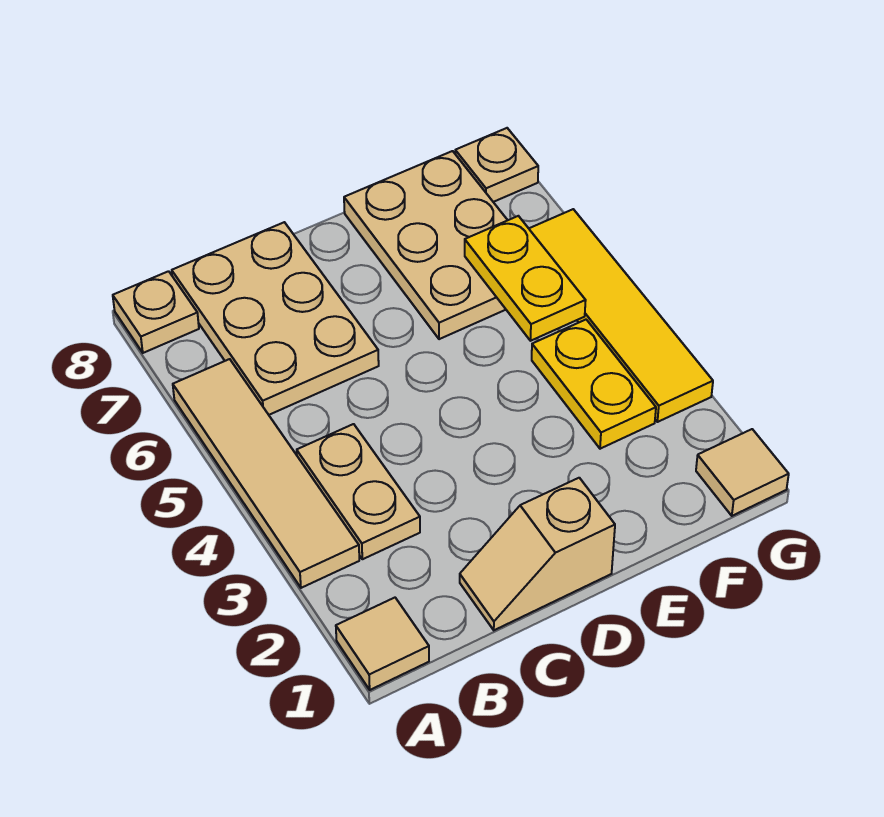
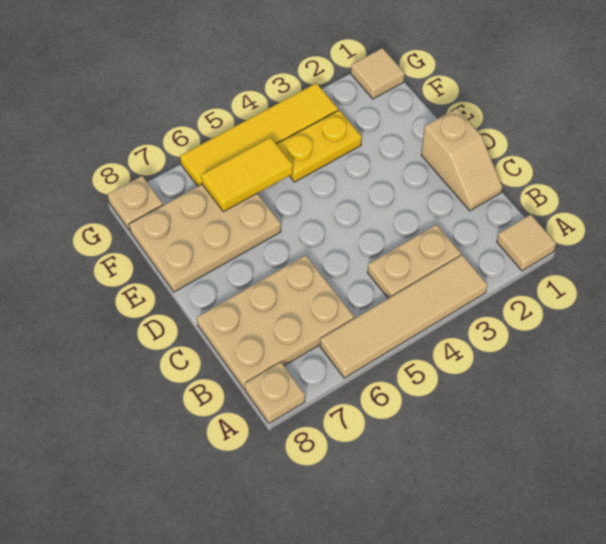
yellow plate F5:F6 level 2 -> yellow tile F5:F6 level 2

